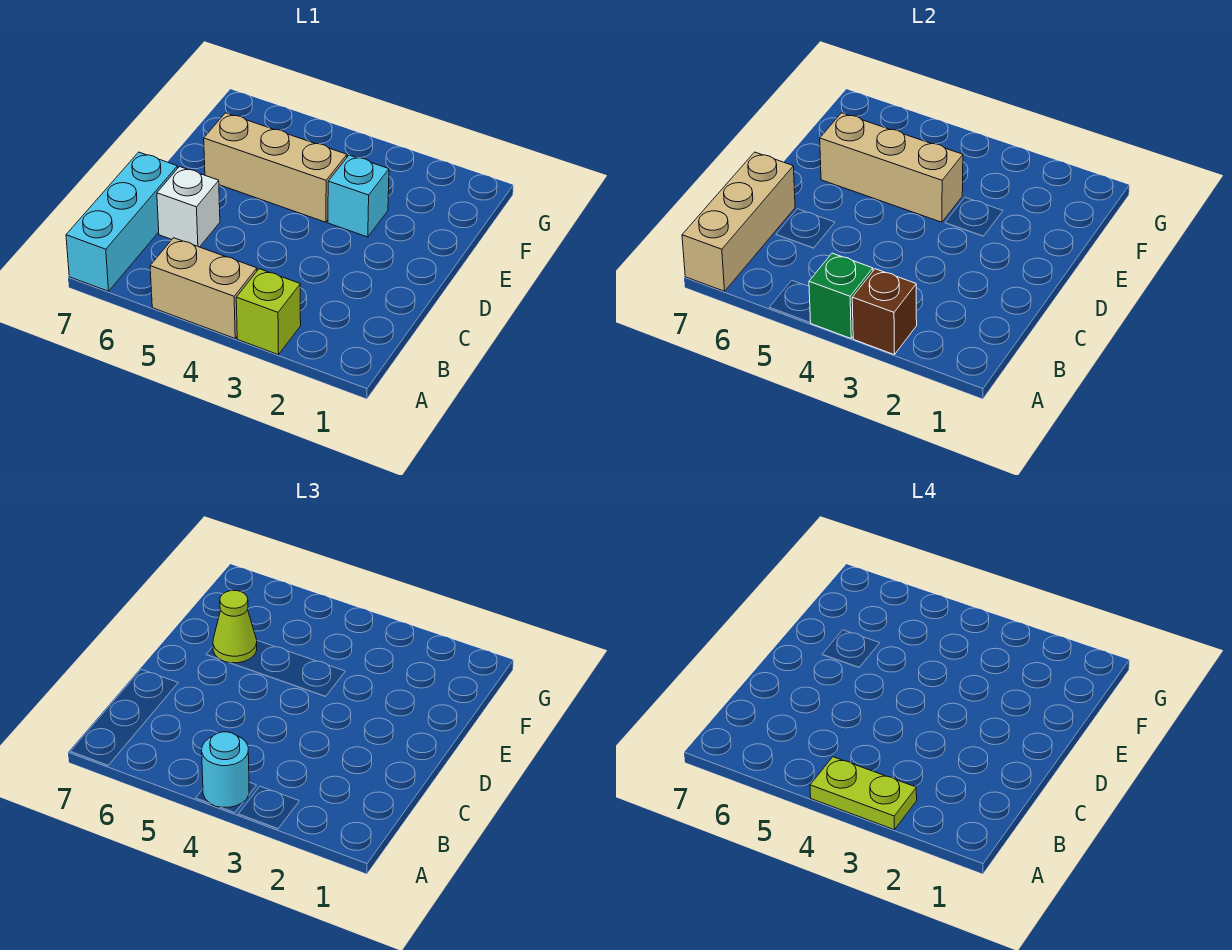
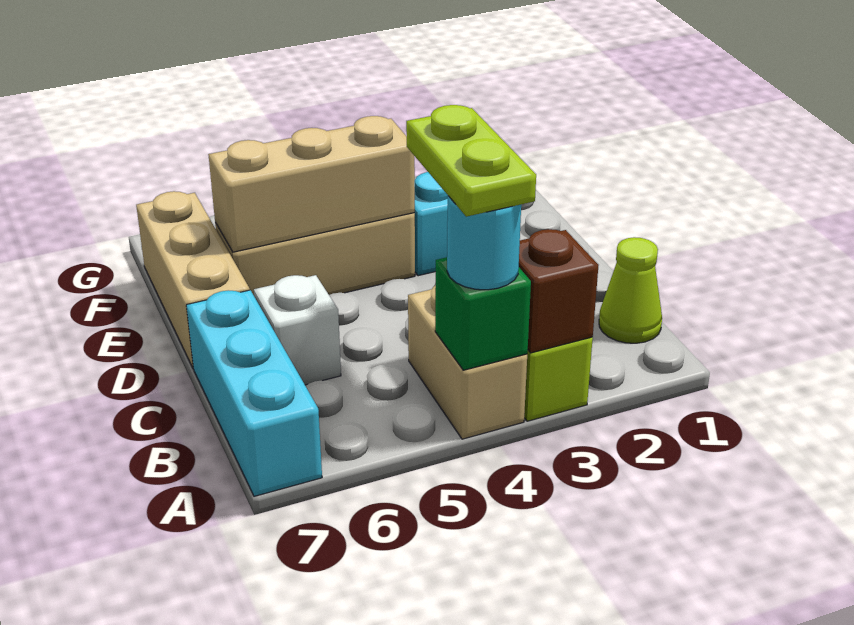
lime plate A3:A4 level 4 -> lime plate A4:B4 level 4
tan brick A4:A5 level 1 -> tan brick A4:B4 level 1
tan brick A7:C7 level 2 -> tan brick D7:F7 level 1
lime cone E6 level 3 -> lime cone B1 level 1

